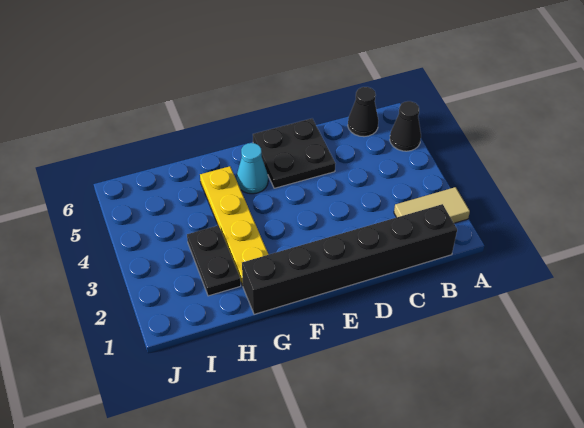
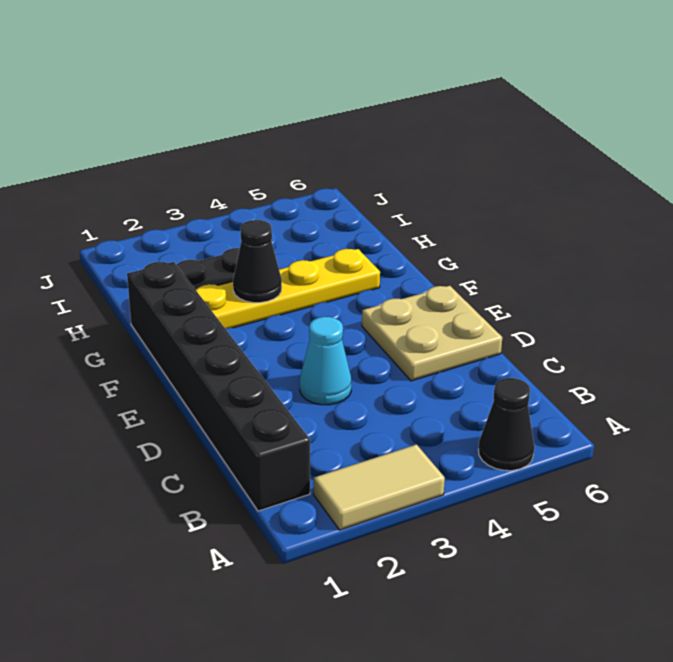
tan tile A2:B2 level 1 -> tan tile A2:A3 level 1
black cone B6 level 1 -> black cone G3 level 2
black plate D5:E6 level 1 -> tan plate D5:E6 level 1
cyan cone F5 level 1 -> cyan cone D3 level 1

